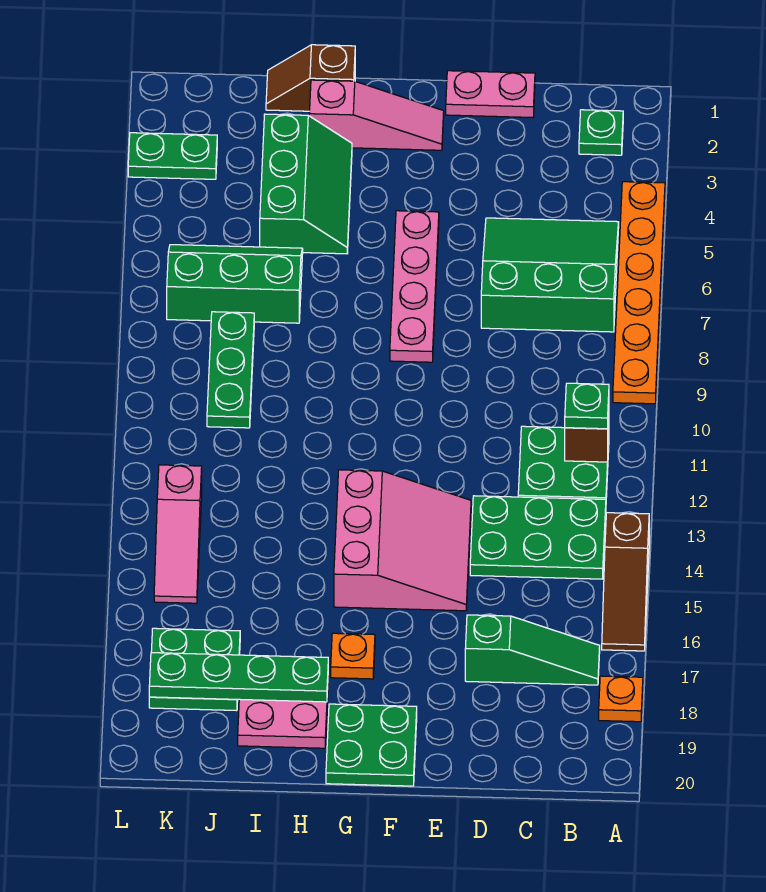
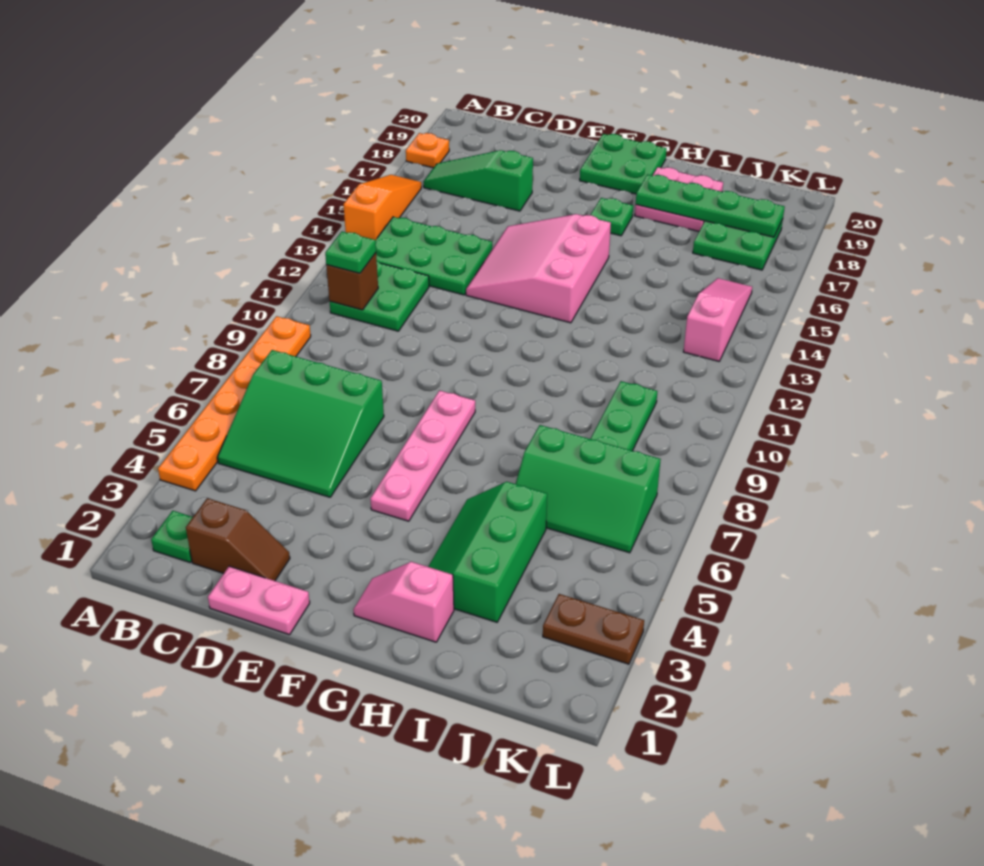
brown slope A14:A16 level 1 top 14 -> orange slope A14:A16 level 1 top 14
pink slope F2:H2 level 1 top H -> pink slope G2:H2 level 1 top H
orange plate G17 level 1 -> green plate G17 level 1
brown slope H1:I1 level 1 top H -> brown slope C2:D2 level 1 top C
green plate K3:L3 level 1 -> brown plate K3:L3 level 1

